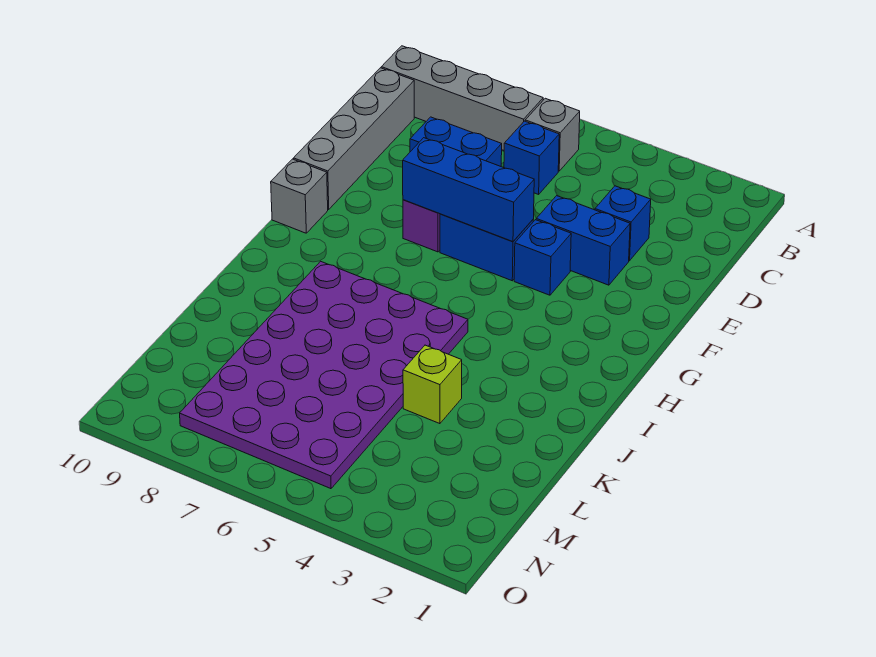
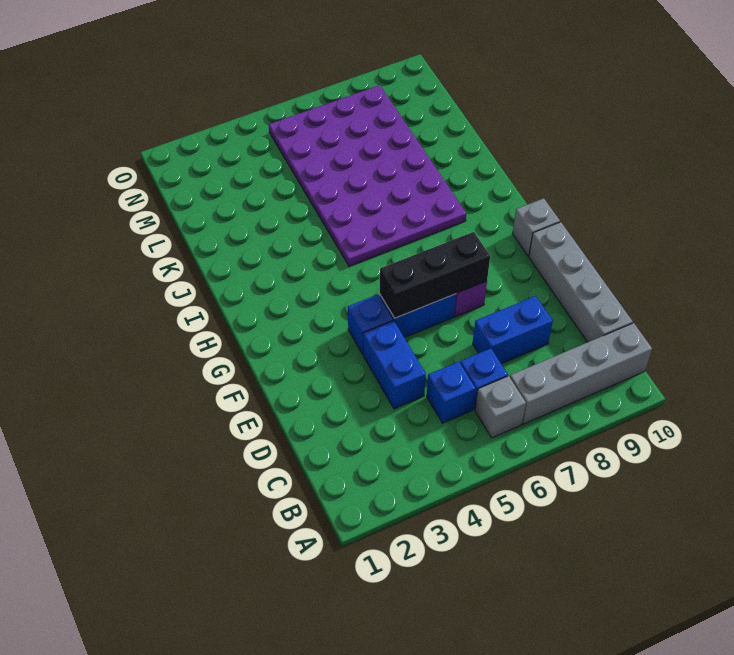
blue brick D3 level 1 -> blue brick C5 level 1
blue brick E3:E4 level 1 -> blue brick D4:E4 level 1
blue brick F5:F7 level 2 -> black brick F5:F7 level 2
lime brick K4 level 1 -> none

